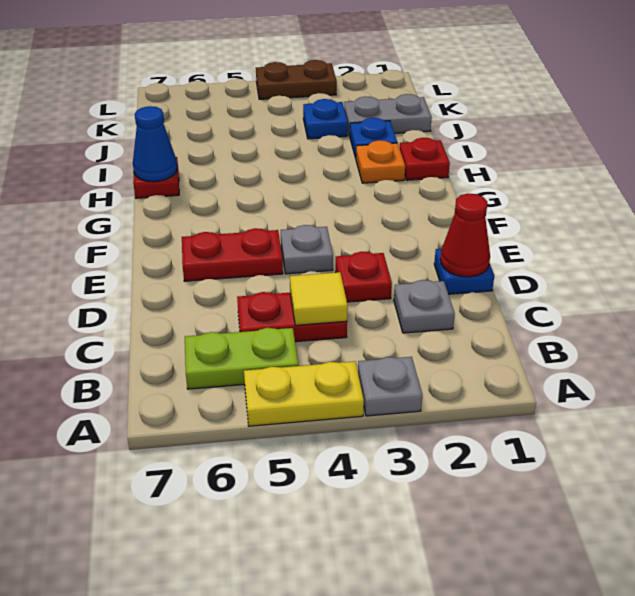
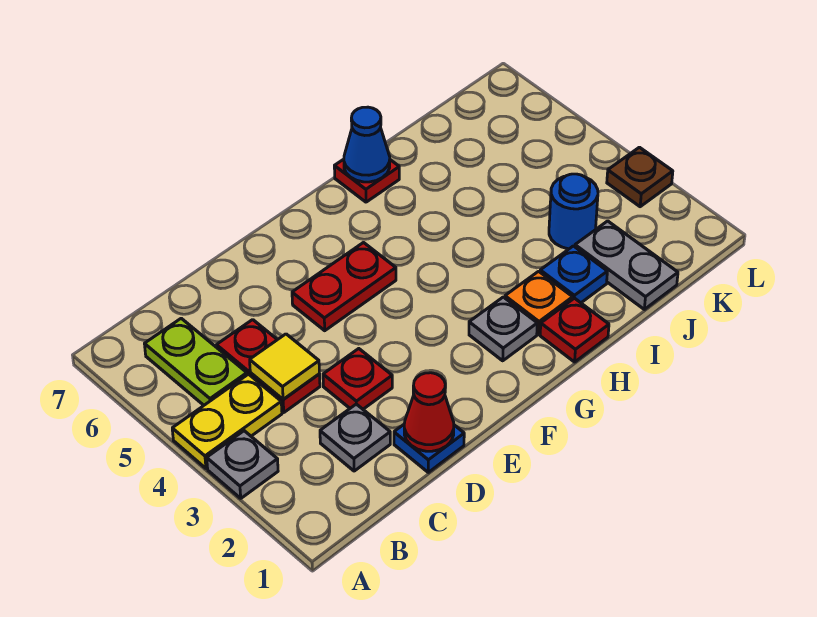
yellow plate A4:A5 level 1 -> yellow plate A4:B4 level 1
grey plate E4 level 1 -> grey plate G2 level 1
red plate E5:E6 level 1 -> red plate E5:F5 level 1
blue plate J3 level 1 -> blue round brick J3 level 1
brown plate L3:L4 level 1 -> brown plate L3 level 1

